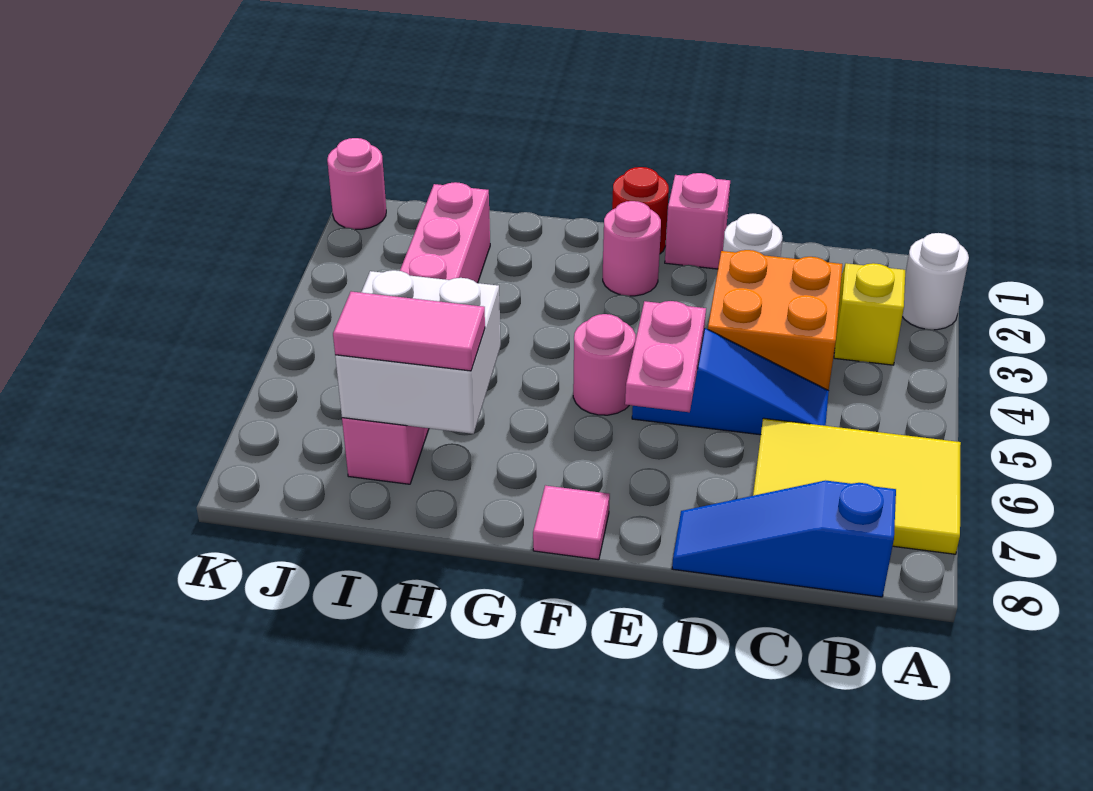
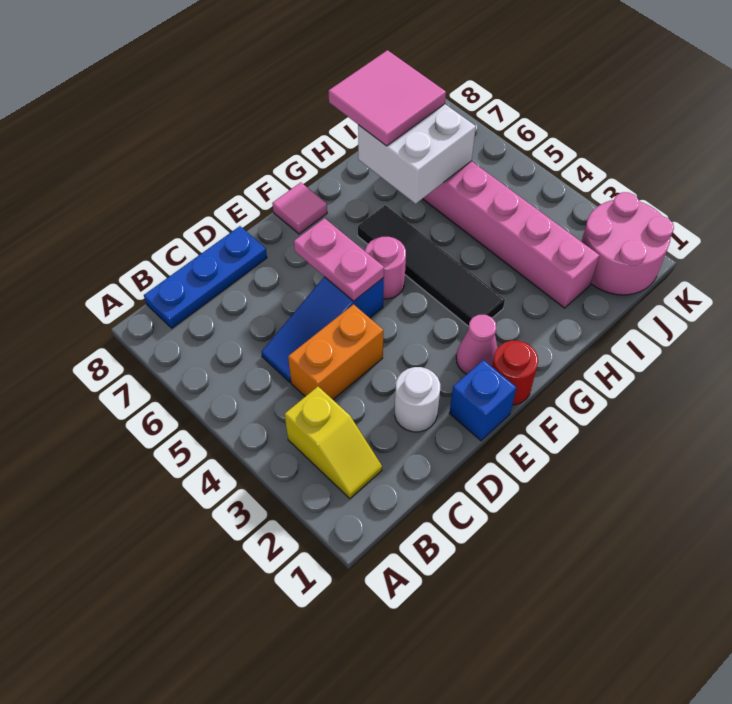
white round brick A2 level 1 -> none
yellow tile A6:C7 level 1 -> none
blue slope B8:D8 level 1 top B -> blue plate B8:D8 level 1
orange brick C3:D4 level 1 -> orange brick C4:D4 level 1
pink brick E1 level 1 -> blue brick E1 level 1
pink round brick F2 level 1 -> pink cone F2 level 1
none -> black tile G3:G6 level 1
pink tile H7:I7 level 3 -> pink tile H7:I8 level 3
pink round brick K1 level 1 -> pink round brick J1:K2 level 1

